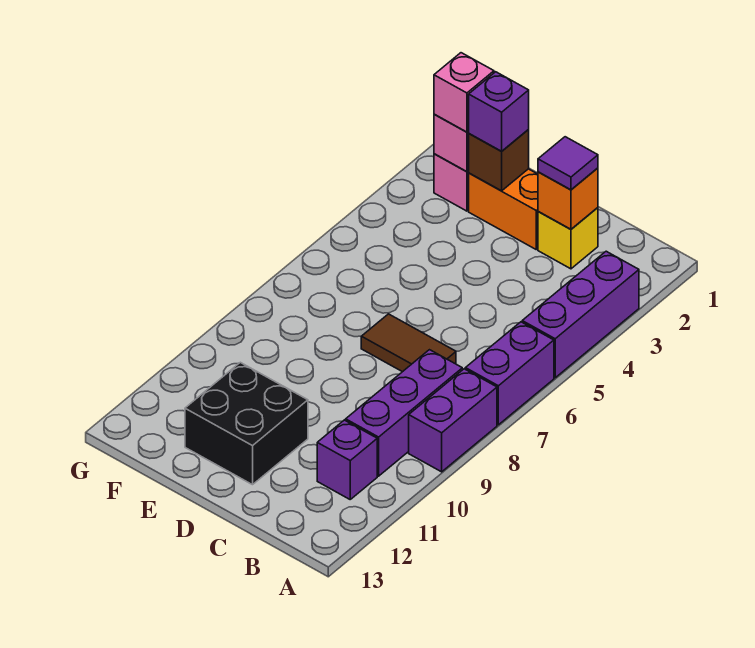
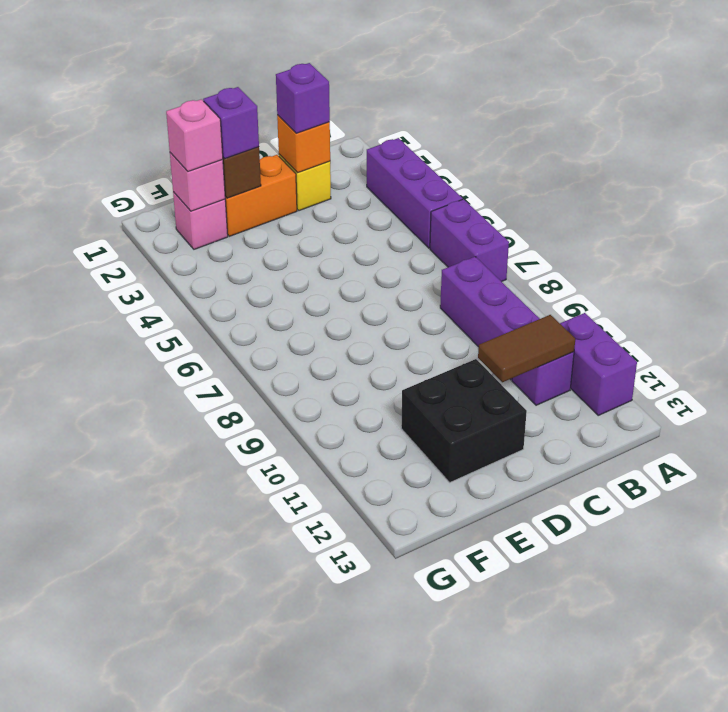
purple brick A8:A9 level 1 -> purple brick A11:A12 level 1
purple tile C2 level 3 -> purple brick C2 level 3
brown tile C7:D7 level 1 -> brown tile B11:C11 level 2

